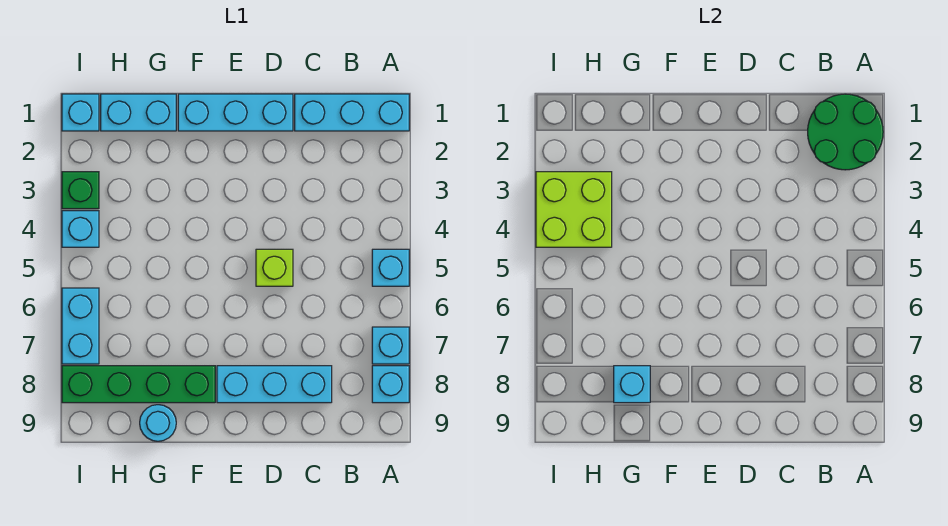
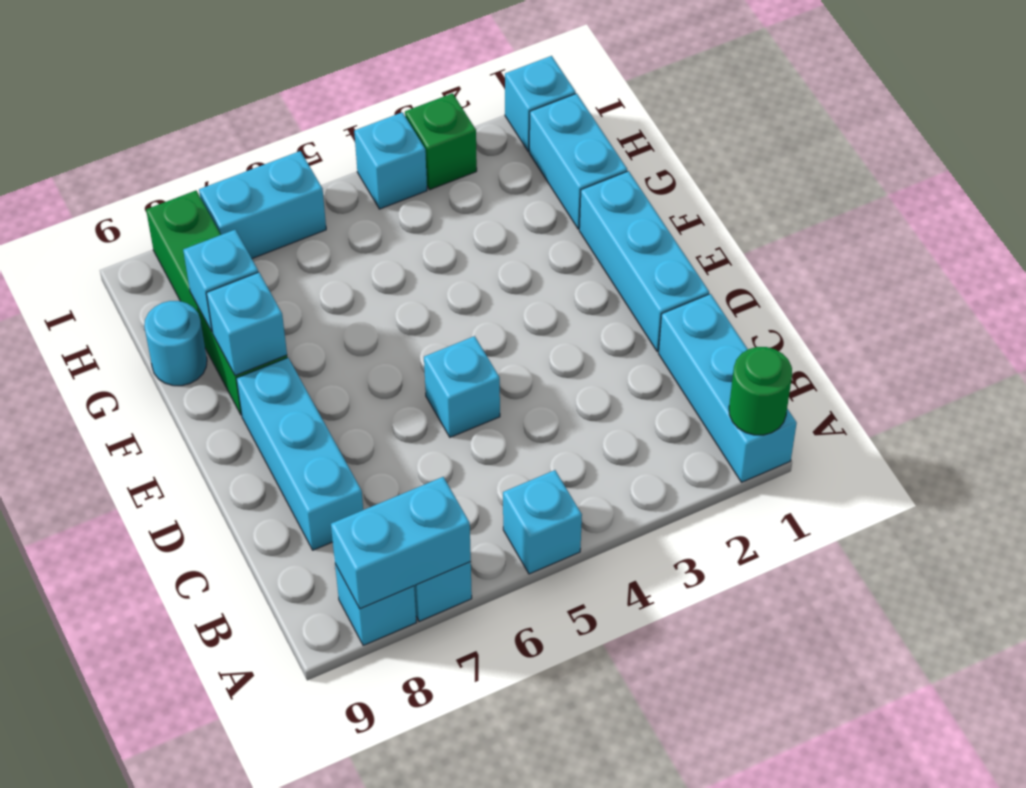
green round brick A1:B2 level 2 -> green round brick A1 level 2
none -> cyan brick A7:A8 level 2
lime brick D5 level 1 -> cyan brick D5 level 1
none -> cyan brick F8 level 2
lime brick H3:I4 level 2 -> none

